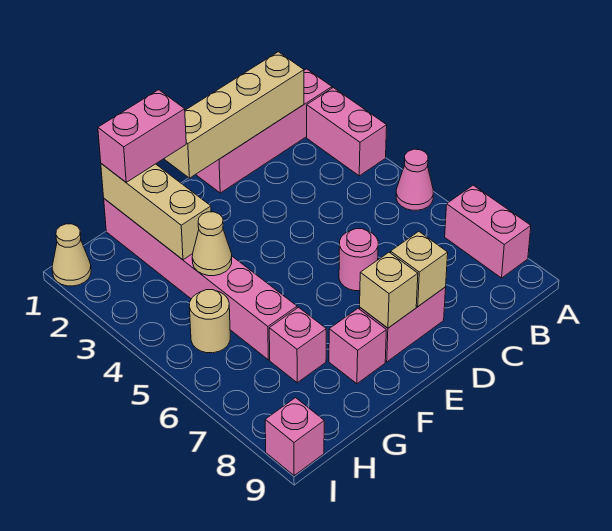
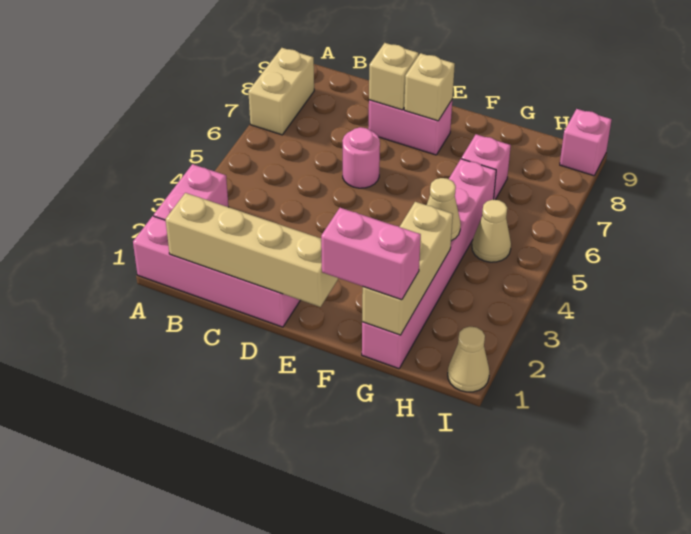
pink cone A5 level 1 -> none
pink brick A7:A8 level 1 -> tan brick A7:A8 level 1
pink brick F8 level 1 -> none
tan round brick H5 level 1 -> tan cone H5 level 1

